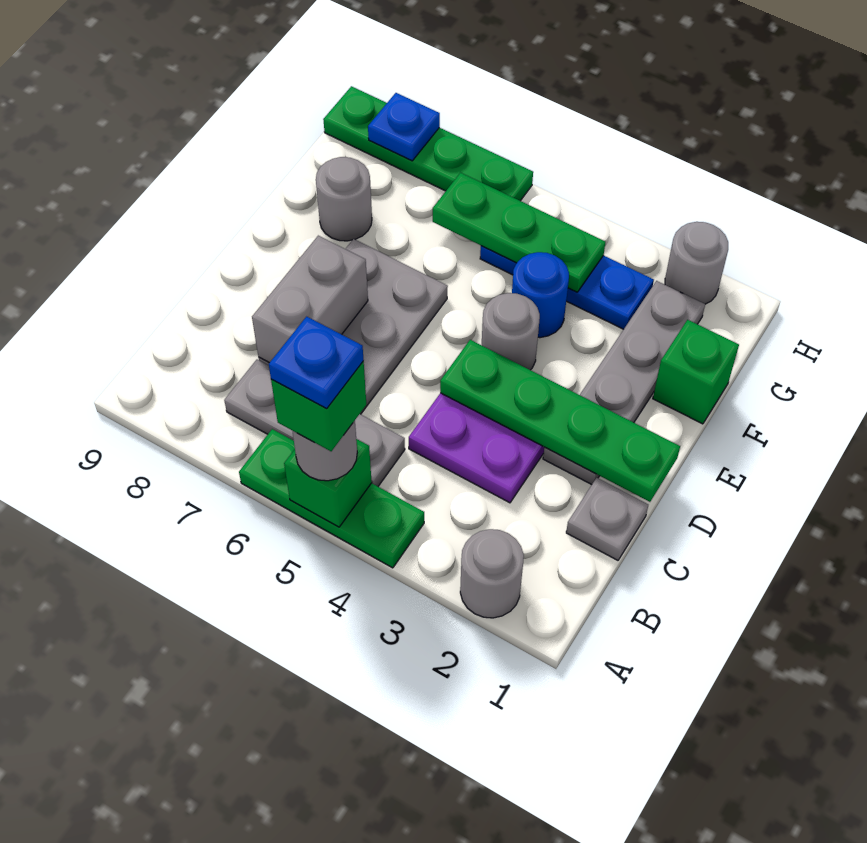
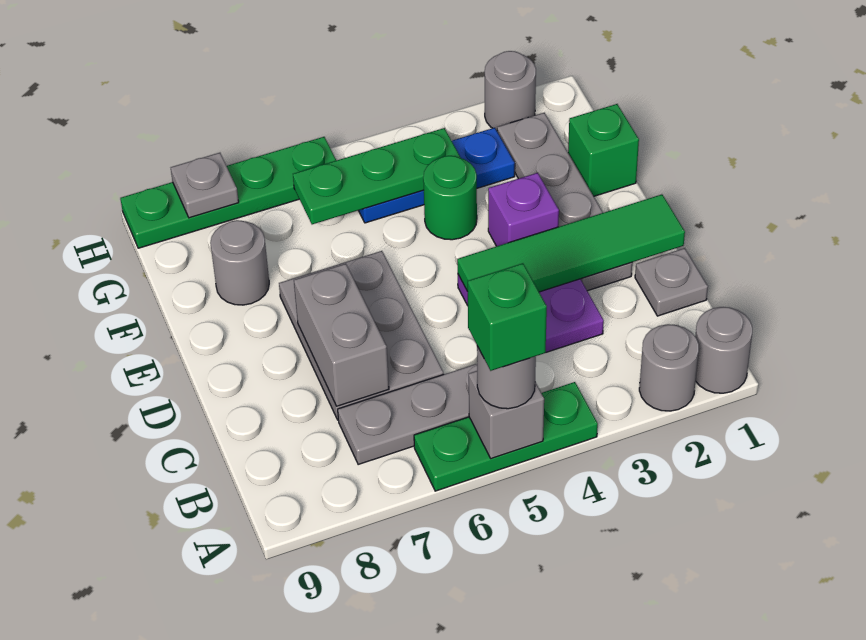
green brick A5 level 2 -> grey brick A5 level 2
blue plate A5 level 5 -> none
green plate D1:D4 level 2 -> green tile D1:D4 level 2
none -> purple brick E3 level 1
grey round brick E4 level 1 -> grey round brick A1 level 1
blue round brick F4 level 1 -> green round brick F4 level 1
blue plate H8 level 2 -> grey plate H8 level 2

